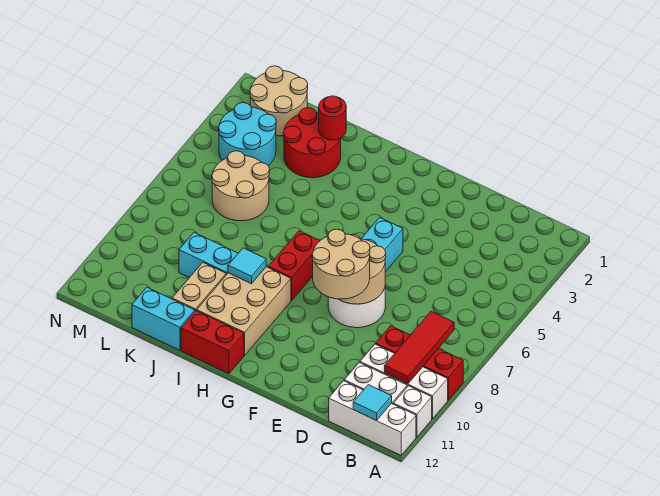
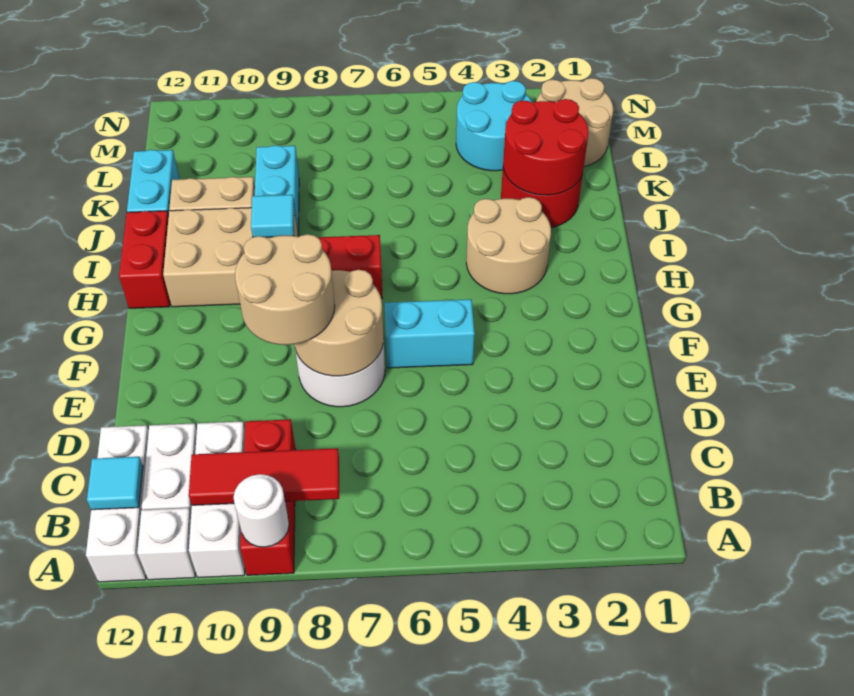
none -> white round brick A9 level 2
red round brick J2 level 2 -> red round brick J2:K3 level 2
tan round brick K5:L6 level 1 -> tan round brick H3:I4 level 1

